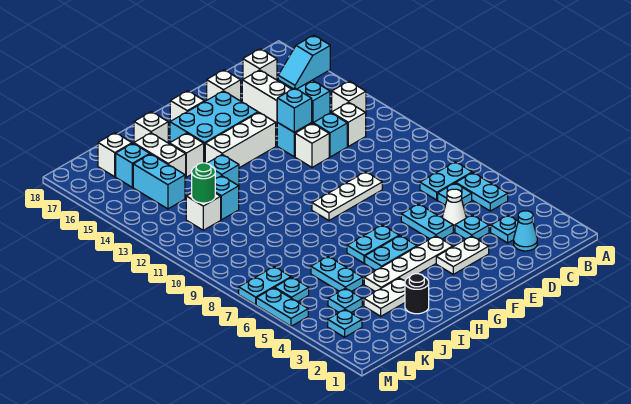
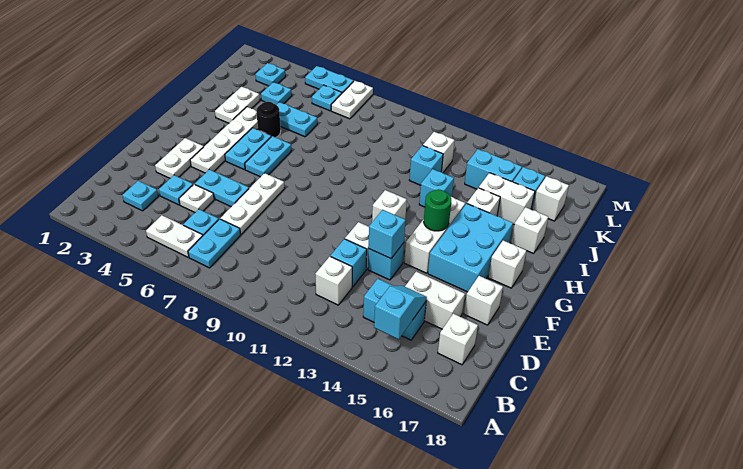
cyan plate B5:B6 level 1 -> white plate B5:B6 level 1
white brick B13 level 1 -> white brick G12 level 1
cyan cone C2 level 1 -> none
white cone D5 level 1 -> white plate D5 level 1
white plate E9:G9 level 1 -> white plate D7:F7 level 1
black round brick I2 level 1 -> black round brick I5 level 1
green round brick K12 level 2 -> green round brick G14 level 2
cyan plate L7:M7 level 1 -> white plate L7:M7 level 1

